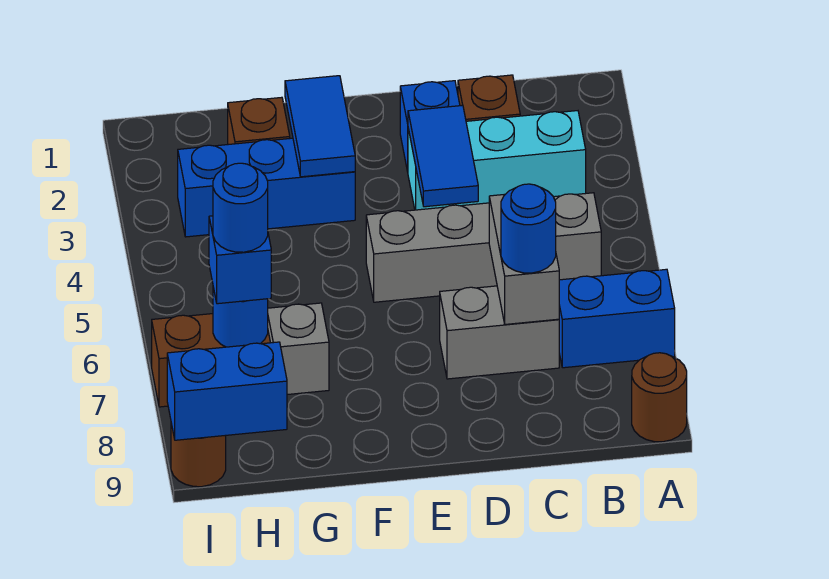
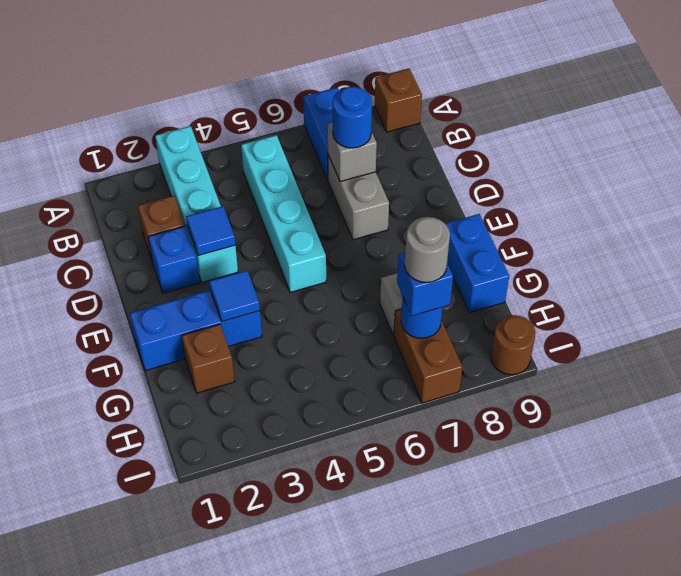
brown round brick A9 level 1 -> brown brick A9 level 1
cyan brick B3:D3 level 1 -> cyan brick A3:D3 level 1
grey brick B5:E5 level 1 -> cyan brick B5:E5 level 1
grey brick C6:C7 level 2 -> grey brick C7 level 2
blue tile D3:D4 level 2 -> blue tile D3 level 2
blue tile F2:F3 level 2 -> blue tile F3 level 2
blue brick F3:H3 level 1 -> blue brick F1:F3 level 1
blue round brick H7 level 4 -> grey round brick H7 level 4
blue brick H9:I9 level 2 -> blue brick F9:G9 level 1

